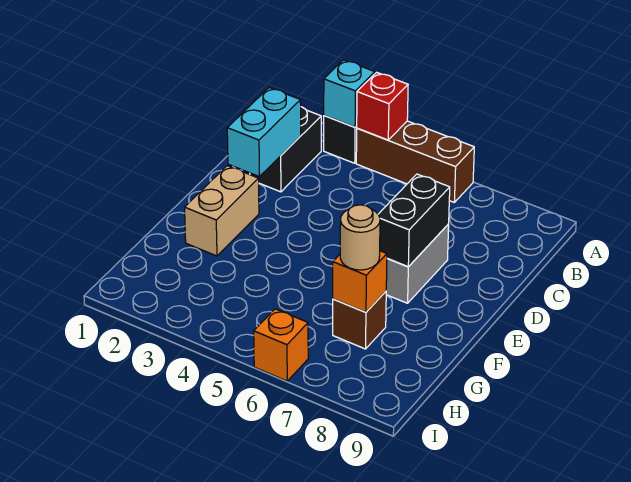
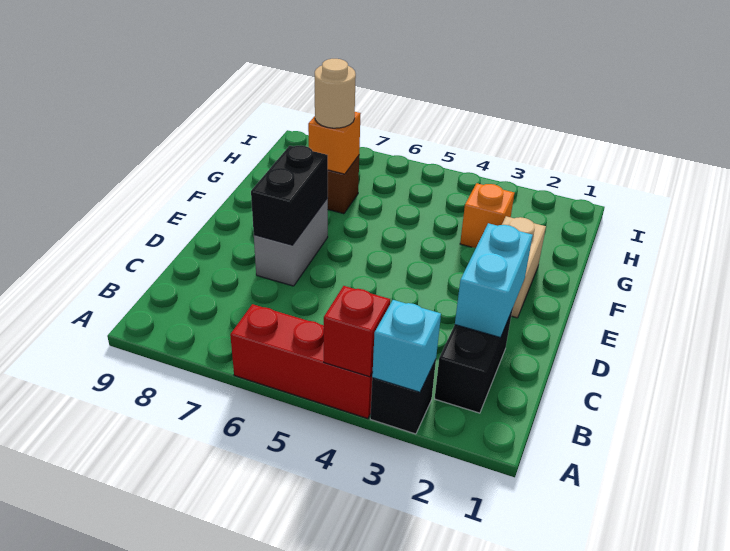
brown brick A4:A6 level 1 -> red brick A4:A6 level 1
orange brick I6 level 1 -> orange brick G3 level 1

